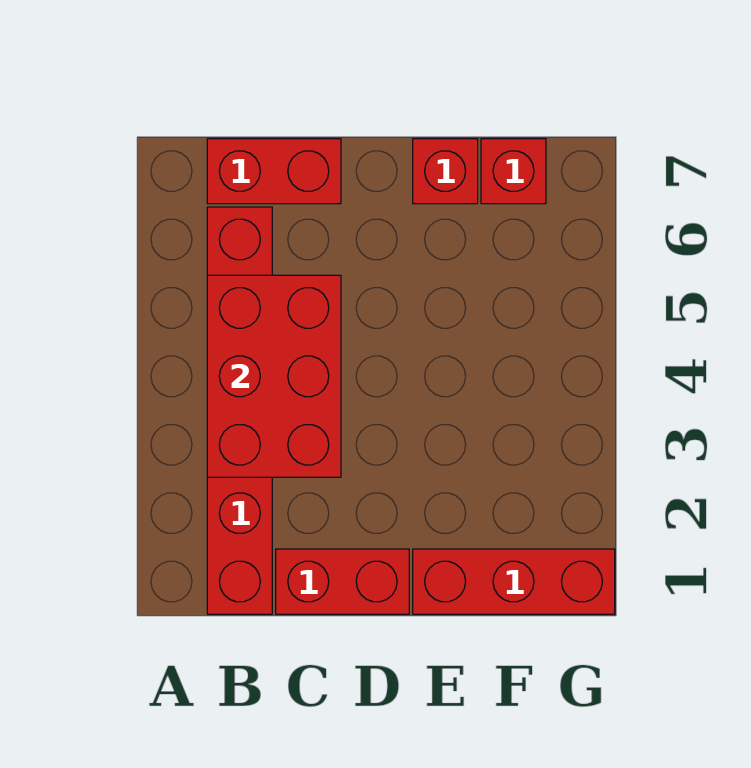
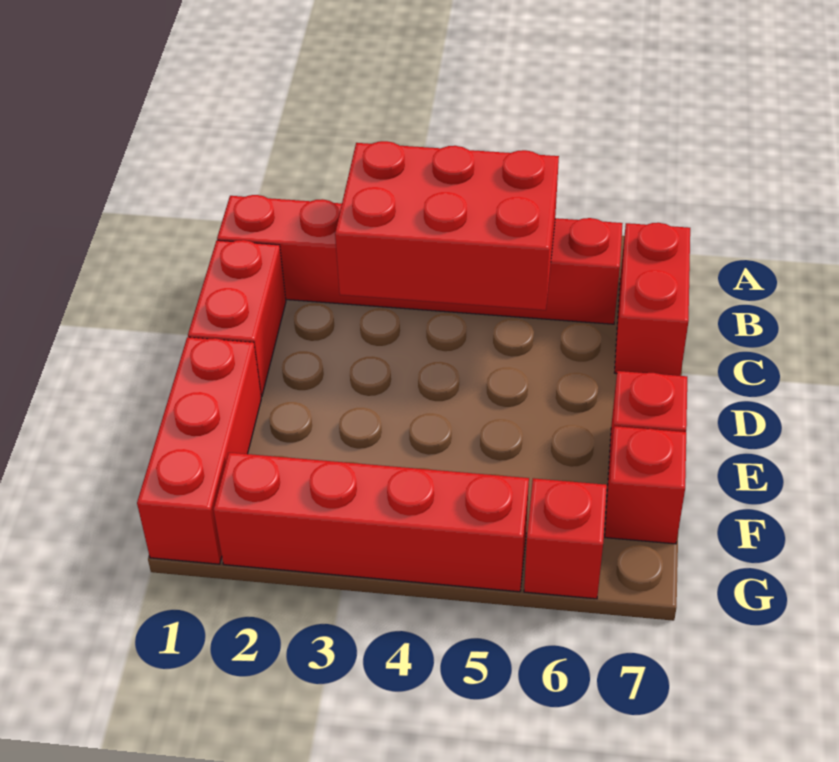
none -> red brick G2:G5 level 1
none -> red brick G6 level 1

